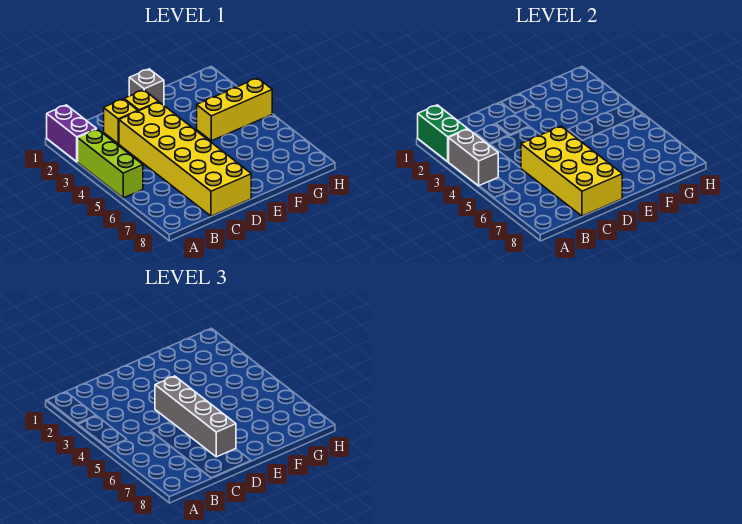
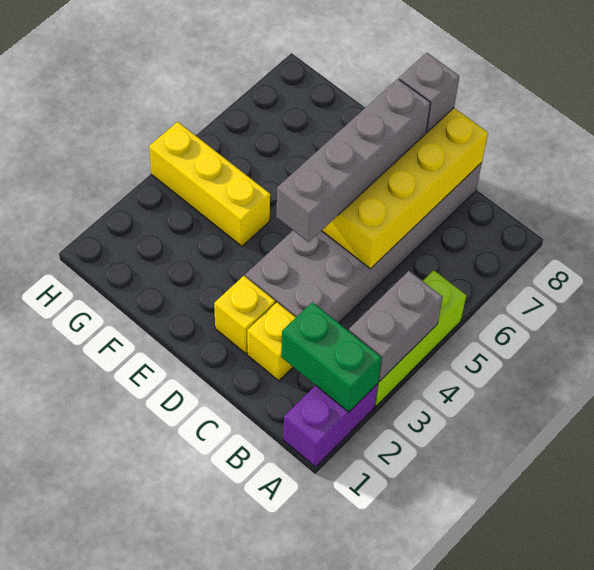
green brick A1:A2 level 2 -> green brick A2:B2 level 2
yellow brick C3:D8 level 1 -> grey brick C3:D8 level 1
grey brick E1 level 1 -> grey brick D8 level 3

